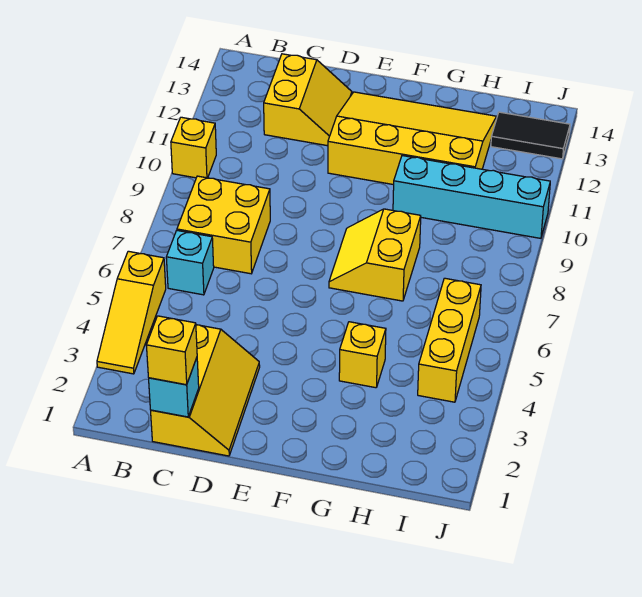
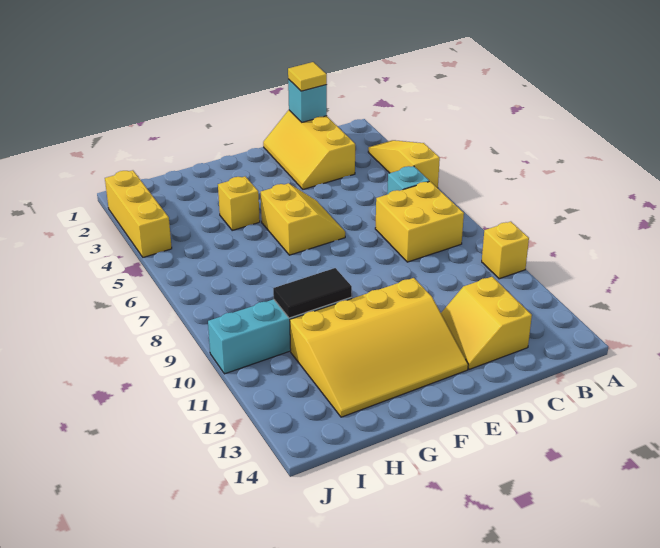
yellow brick C1 level 3 -> yellow tile C1 level 3
yellow slope F7:G8 level 1 top G -> yellow slope E5:F6 level 1 top F
yellow brick I4:I6 level 1 -> yellow brick J2:J4 level 1
black tile I13:J13 level 1 -> black tile G10:H10 level 2

